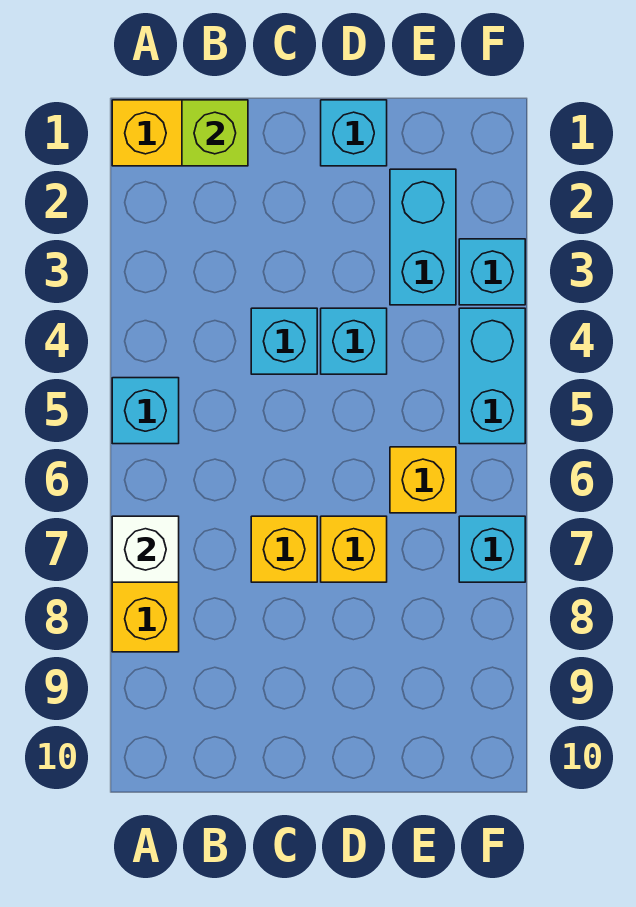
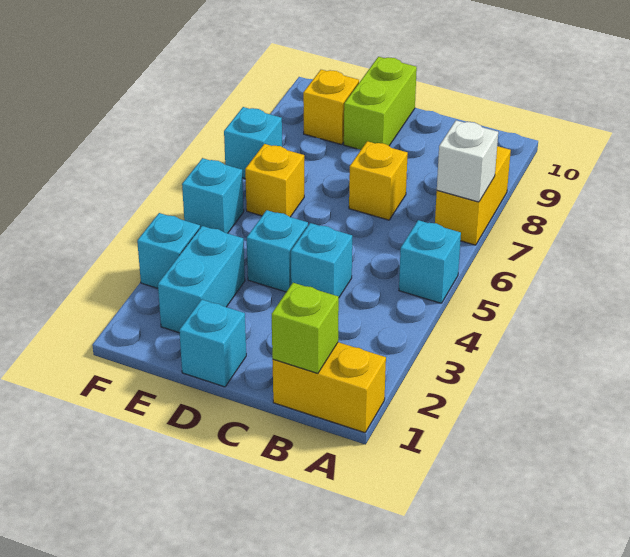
yellow brick D7 level 1 -> yellow brick E9 level 1
none -> lime brick D9:D10 level 1
cyan brick F4:F5 level 1 -> cyan brick F5 level 1

